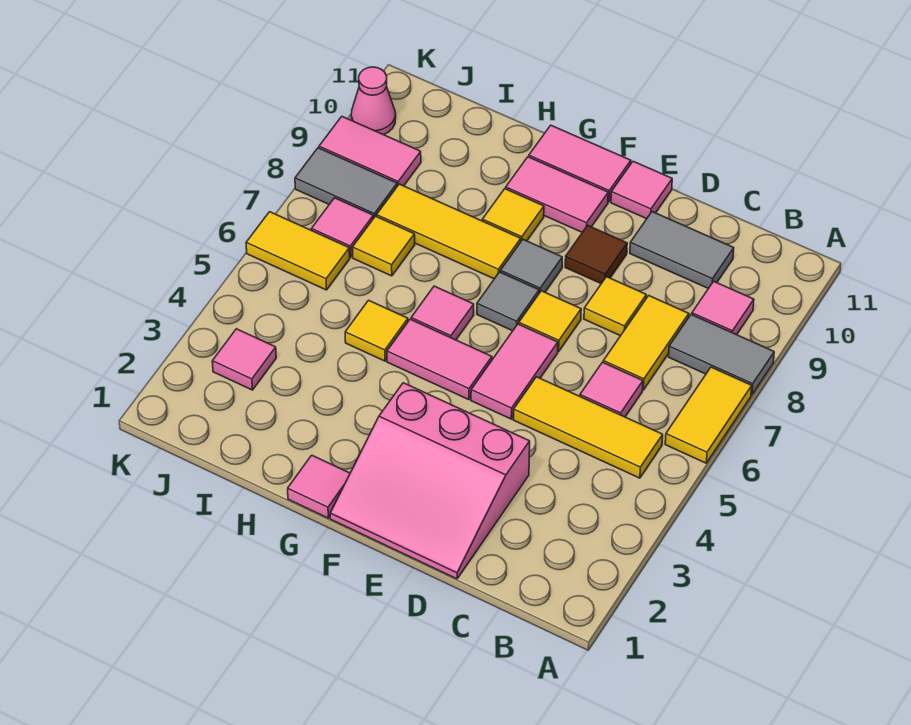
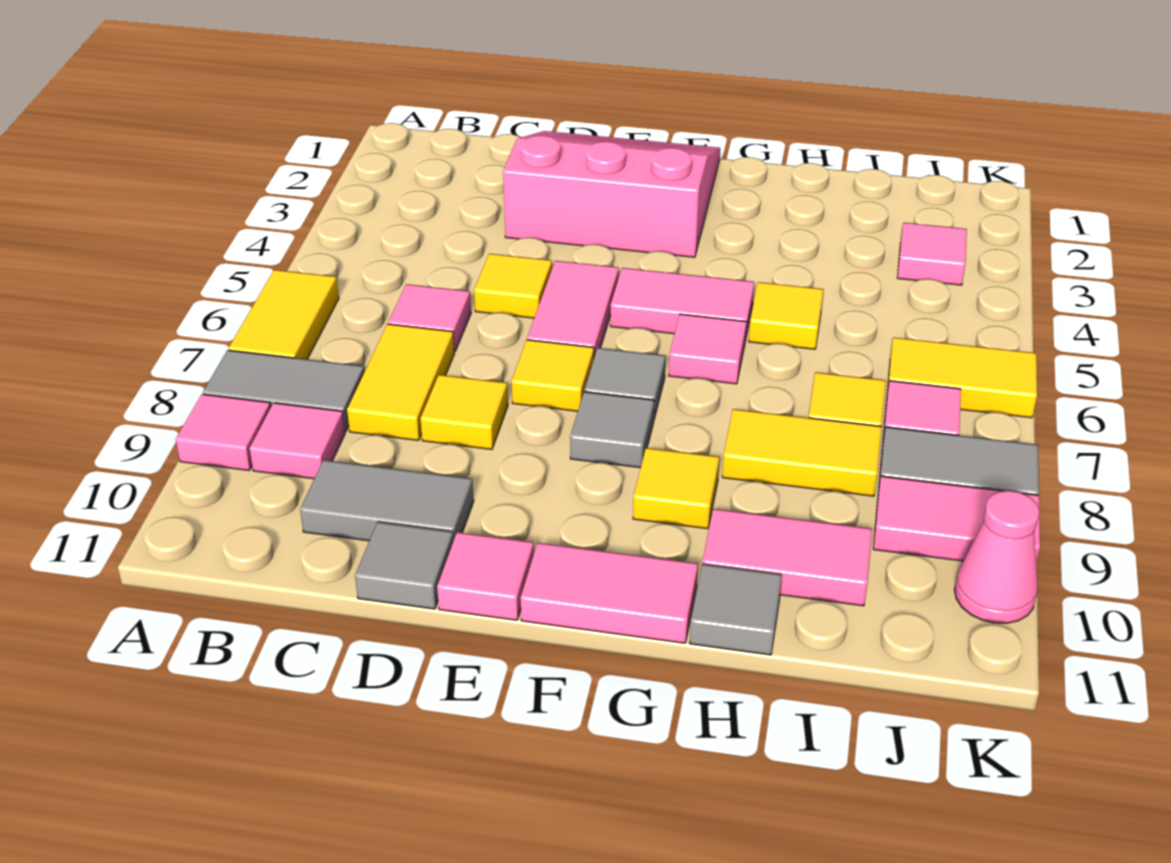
yellow tile B5:D5 level 1 -> yellow tile D5 level 1
none -> grey tile D11 level 1
brown tile E9 level 1 -> none
pink tile F10:G10 level 1 -> pink tile H10:I10 level 1
pink tile G1 level 1 -> pink tile A9 level 1
yellow tile G8:I8 level 1 -> yellow tile H8:I8 level 1
none -> grey tile H11 level 1

